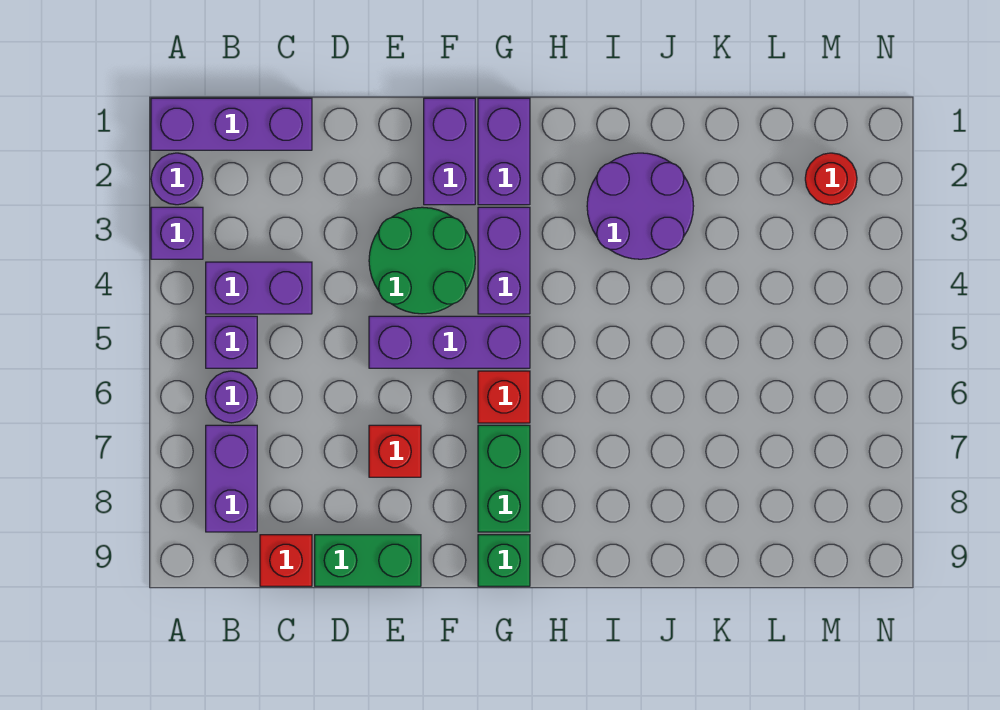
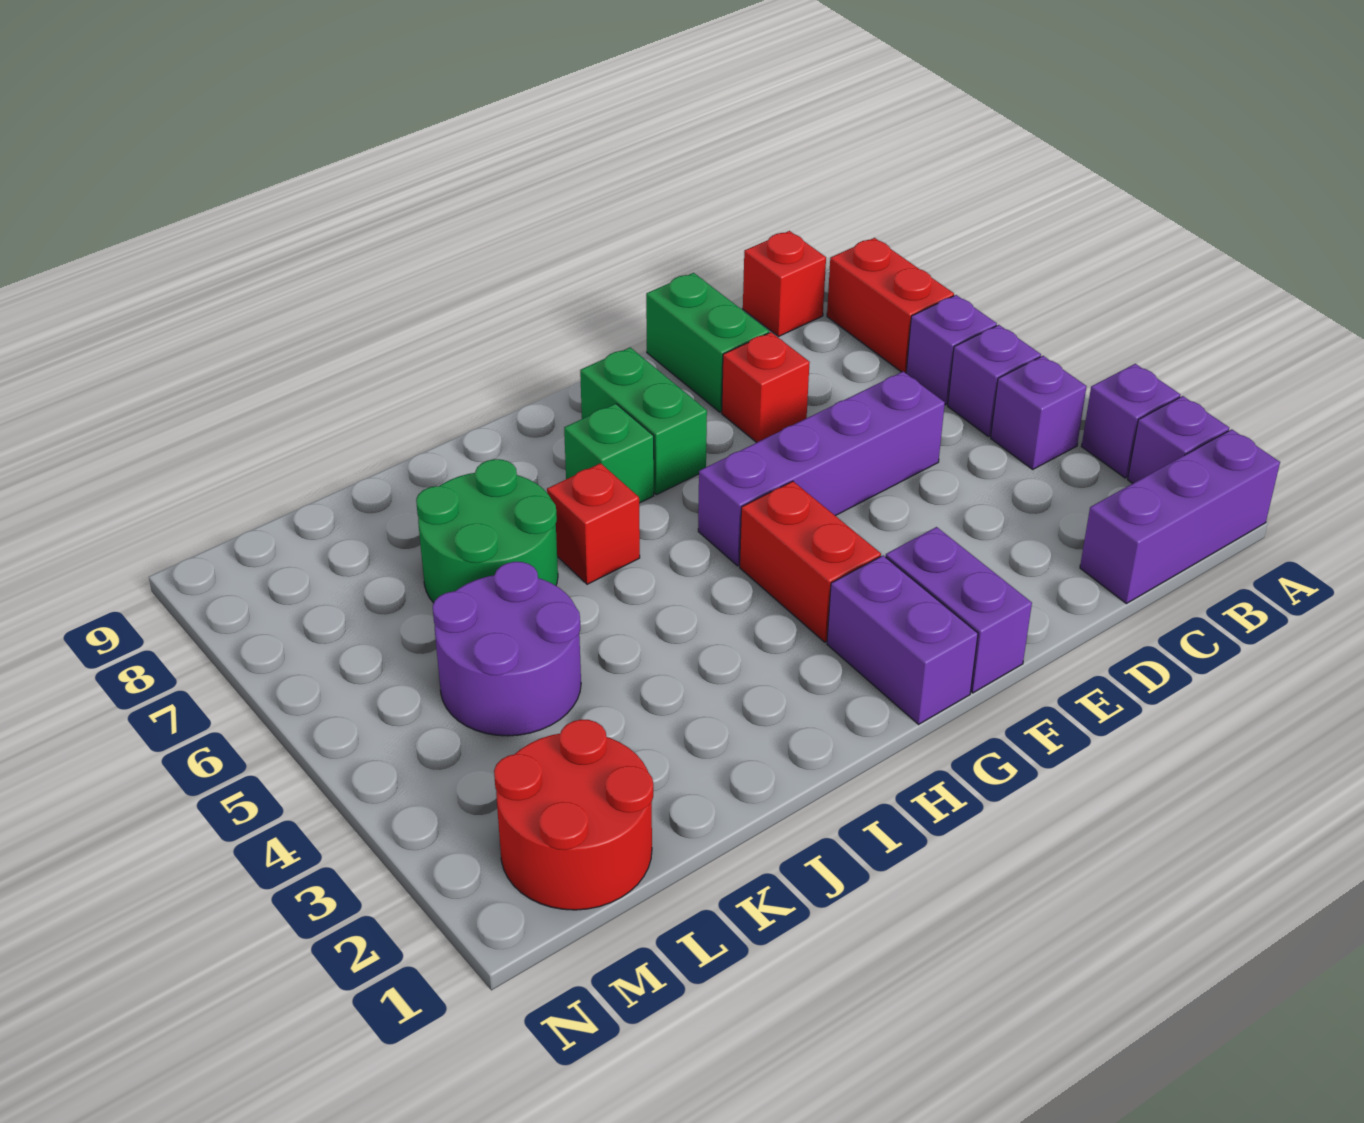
purple round brick A2 level 1 -> purple brick A2 level 1
purple brick B4:C4 level 1 -> purple brick B4 level 1
purple round brick B6 level 1 -> purple brick B6 level 1
purple brick B7:B8 level 1 -> red brick B7:B8 level 1
green brick D9:E9 level 1 -> green brick E8:E9 level 1
green round brick E3:F4 level 1 -> green round brick J6:K7 level 1
purple brick E5:G5 level 1 -> purple brick D5:G5 level 1
purple brick G3:G4 level 1 -> red brick G3:G4 level 1
red brick G6 level 1 -> red brick I6 level 1
green brick G9 level 1 -> green brick H7 level 1
purple round brick I2:J3 level 1 -> purple round brick K4:L5 level 1
red round brick M2 level 1 -> red round brick L1:M2 level 1

